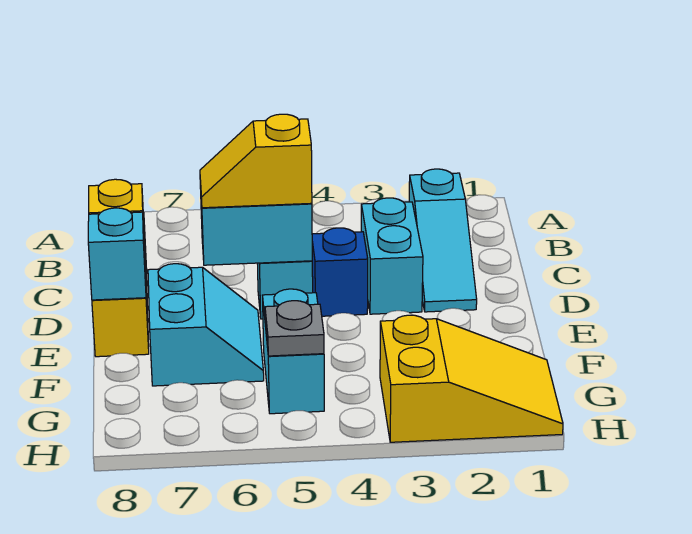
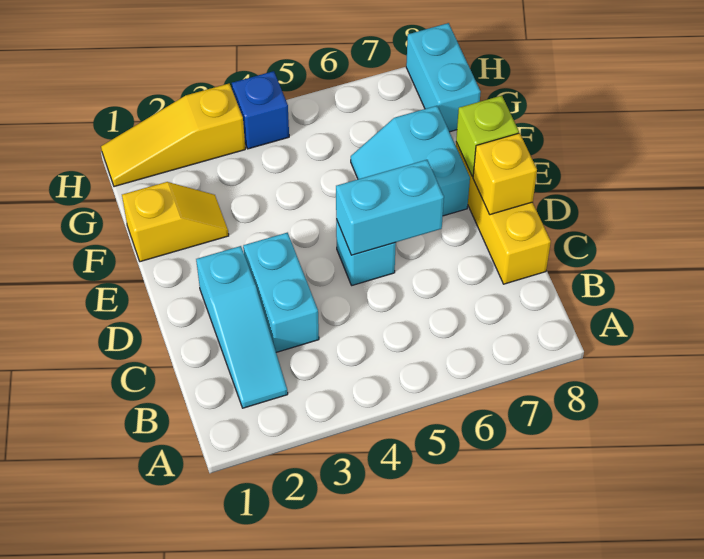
cyan slope B2:D2 level 1 top B -> cyan slope B2:D2 level 1 top D
blue brick D4 level 1 -> blue brick H4 level 1
yellow slope D5:D6 level 3 top 5 -> yellow slope F1:F2 level 1 top 1
cyan brick E8 level 2 -> lime brick E8 level 2
cyan brick F5:G5 level 1 -> cyan brick G8:H8 level 1
yellow slope G1:H3 level 1 top 3 -> yellow slope H1:H3 level 1 top 3
grey plate G5 level 2 -> none

